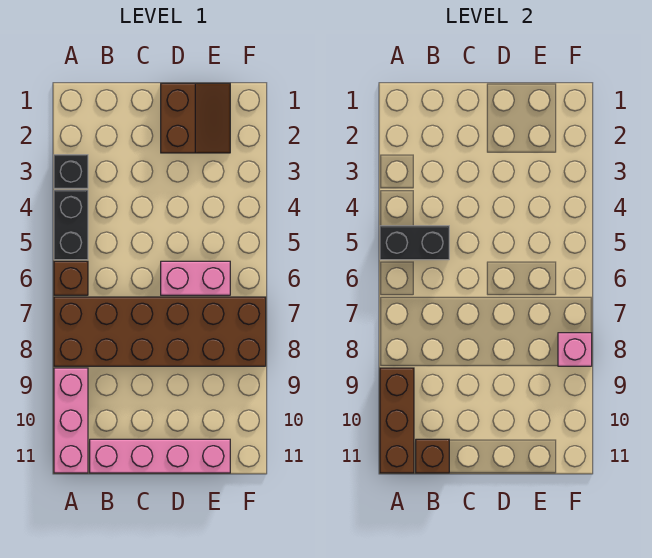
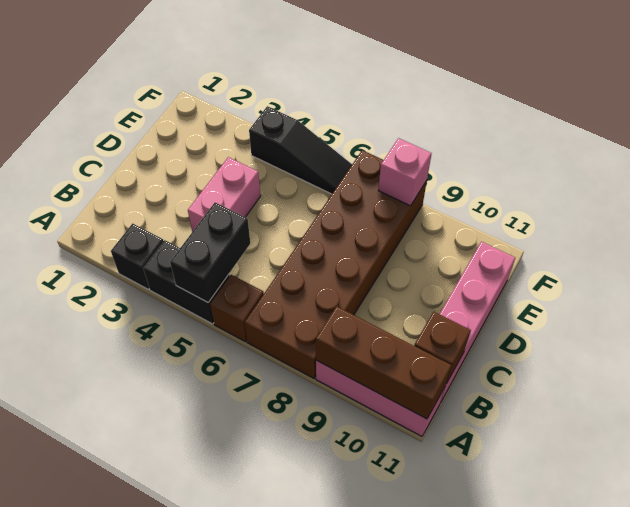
brown slope D1:E2 level 1 top D -> none
pink brick D6:E6 level 1 -> pink brick C4:D4 level 1
none -> black slope F4:F6 level 1 top 4

